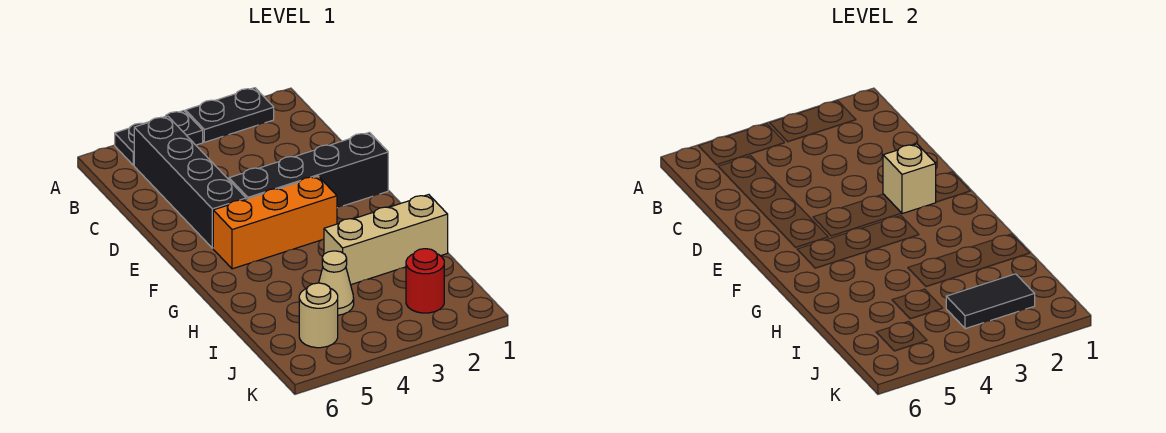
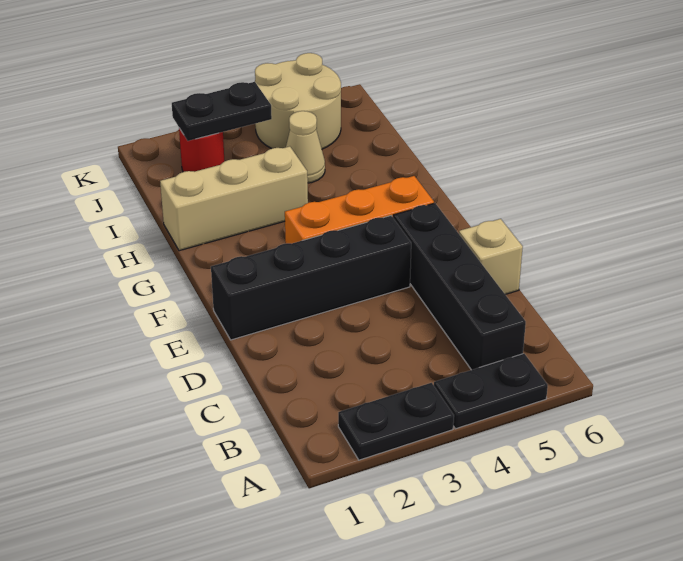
tan brick E2 level 2 -> tan brick D6 level 1
black tile J2:J3 level 2 -> black plate J2:J3 level 2
tan round brick J5 level 1 -> tan round brick J4:K5 level 1

